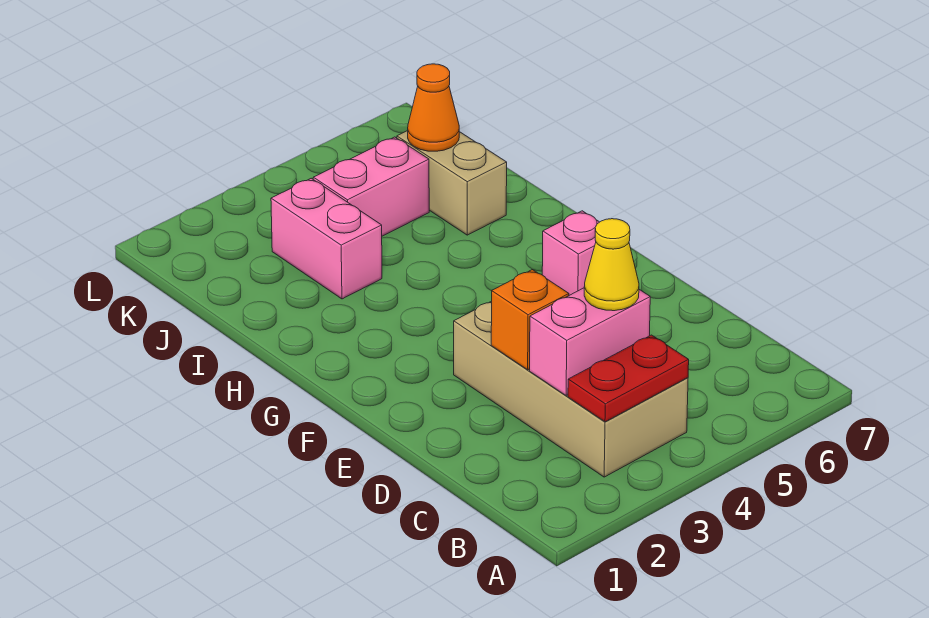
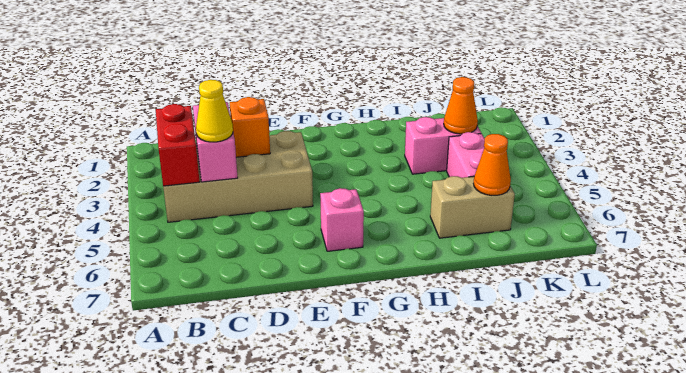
red plate B3:B4 level 2 -> red brick B3:B4 level 2
none -> orange cone J3 level 2

